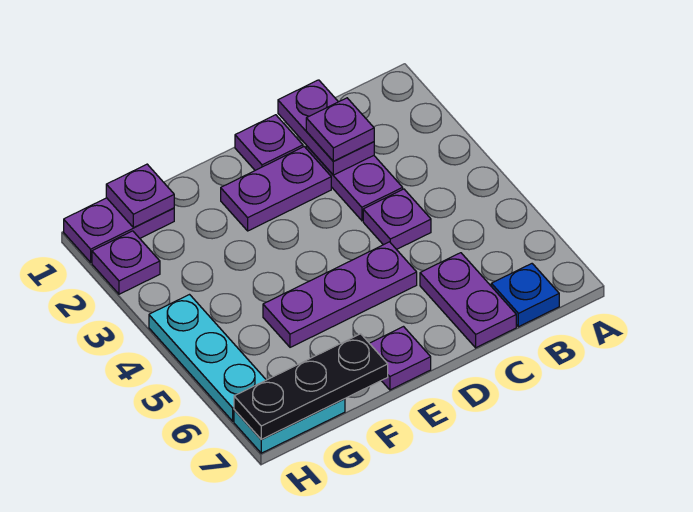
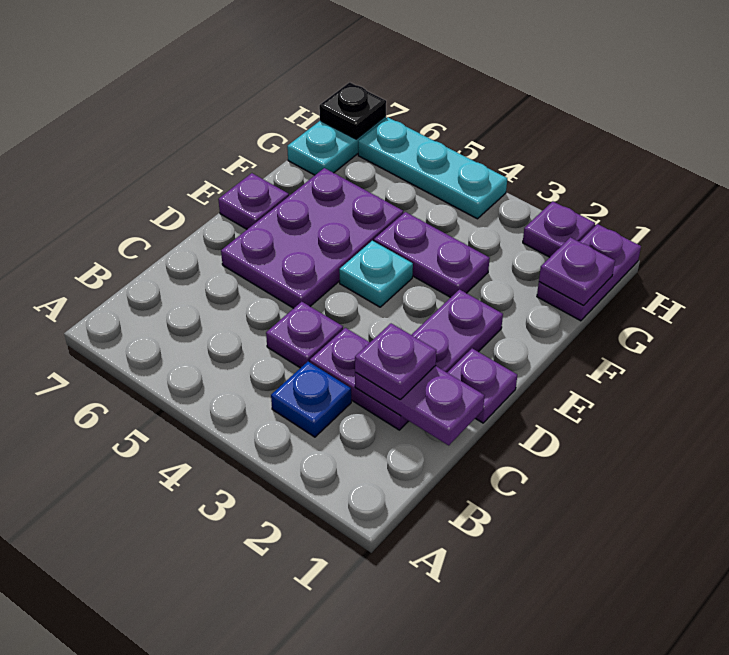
blue plate B7 level 1 -> blue plate B3 level 1
purple plate C6:C7 level 1 -> purple plate F3:F4 level 1
purple plate D5:F5 level 1 -> purple plate D5:F6 level 1
none -> cyan plate E4 level 1
black plate F7:H7 level 2 -> black plate H7 level 2

